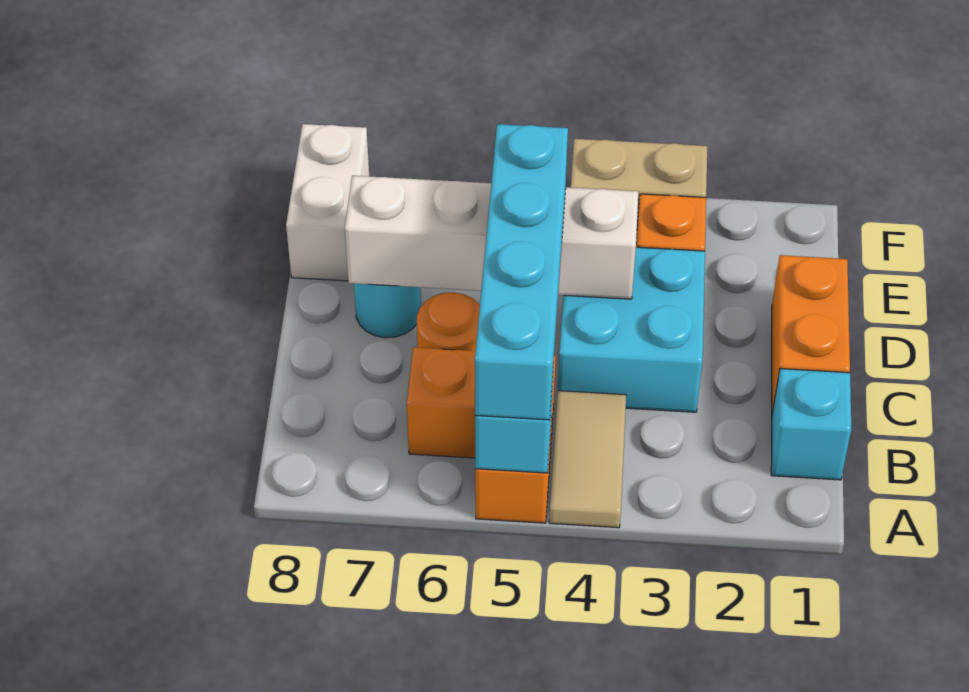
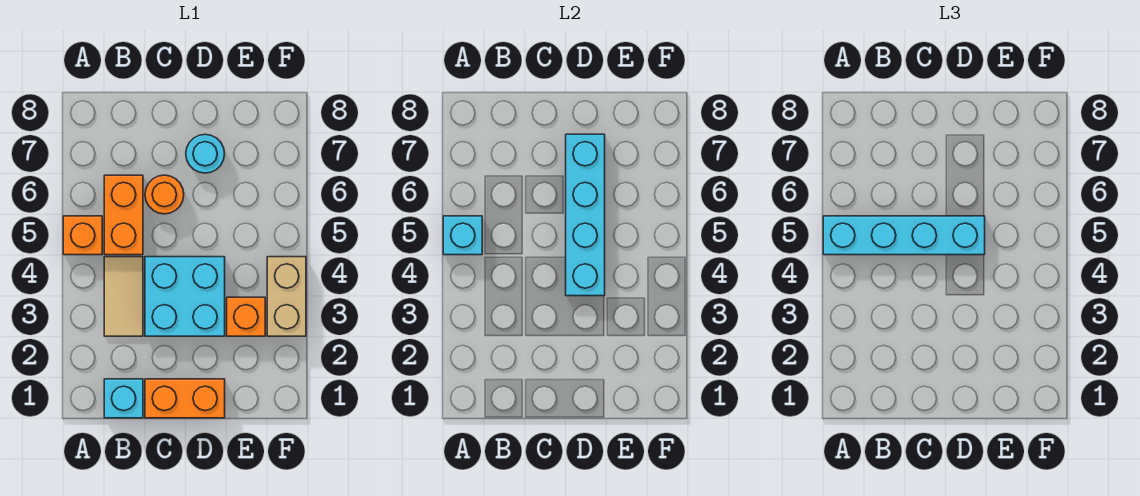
tan tile A4:B4 level 1 -> tan tile B3:B4 level 1
white brick D4:D7 level 2 -> cyan brick D4:D7 level 2
white brick E8:F8 level 1 -> none

